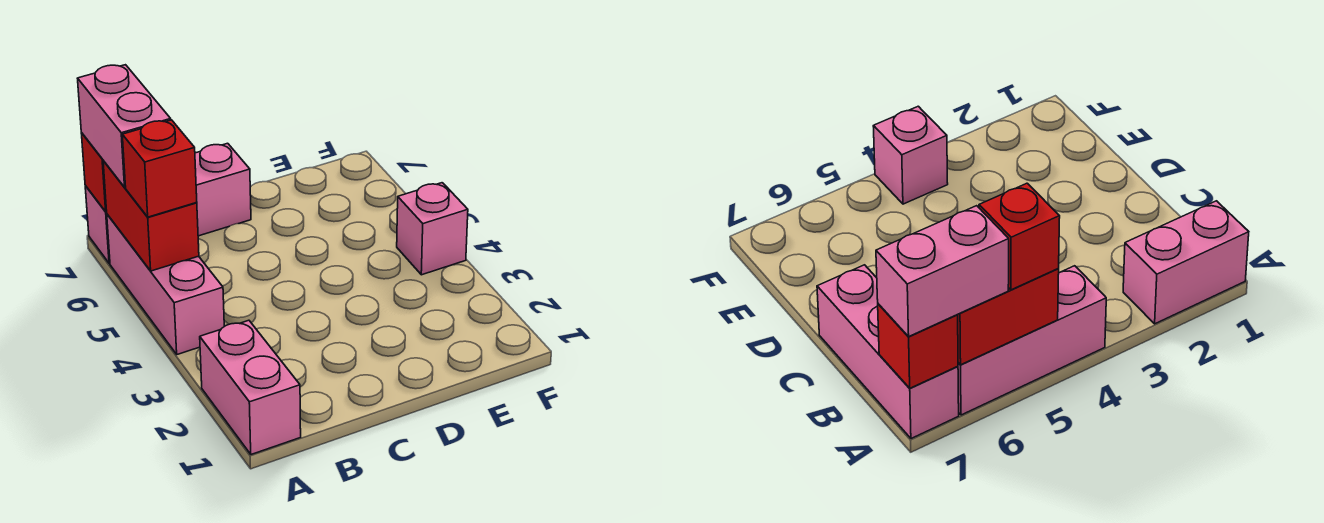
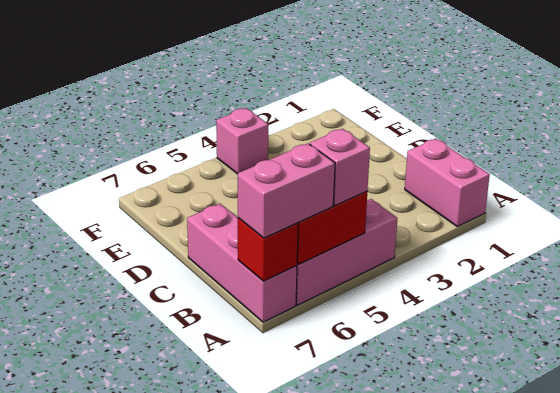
pink brick A1:A2 level 1 -> pink brick A1:B1 level 1
red brick A5 level 3 -> pink brick A5 level 3

